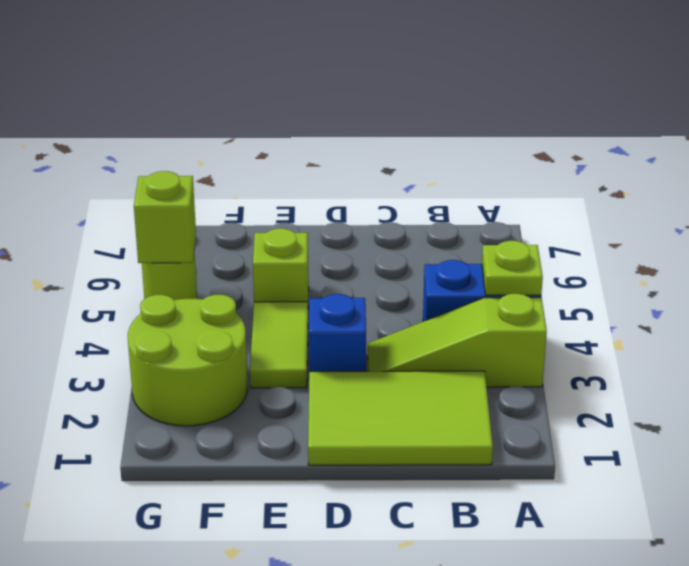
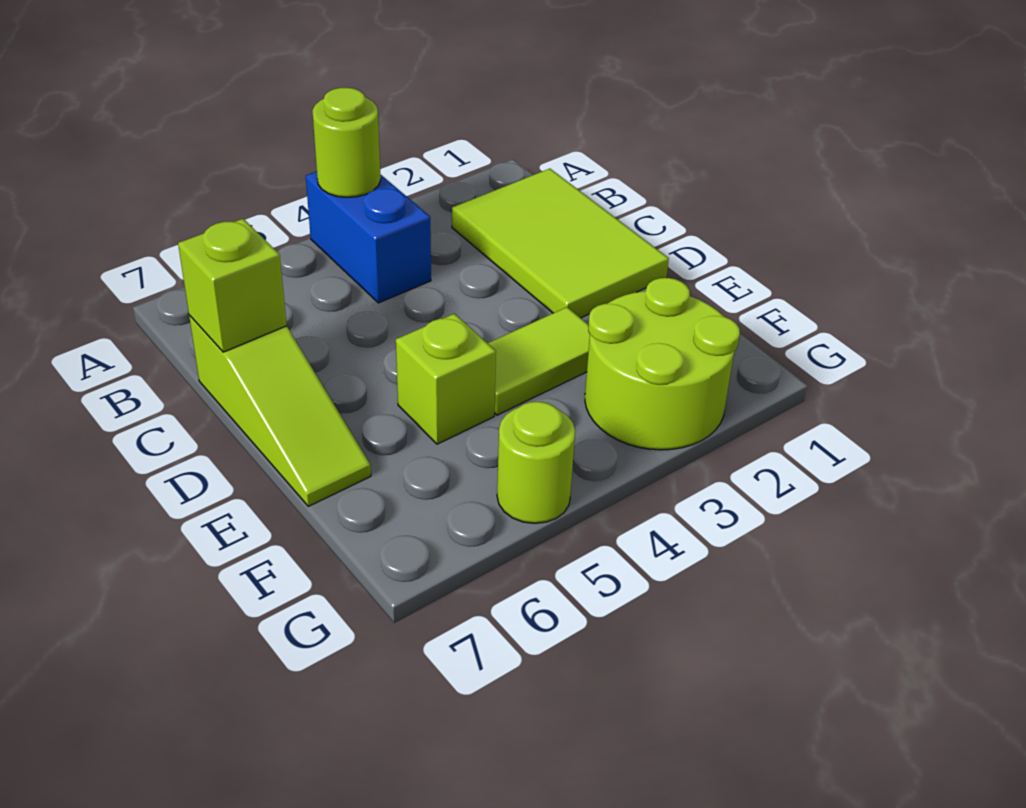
lime slope A3:C3 level 1 top A -> lime slope C7:E7 level 1 top C
lime plate A4 level 2 -> lime round brick A4 level 2
blue brick D3 level 1 -> none
lime brick G5 level 2 -> lime brick C7 level 2

